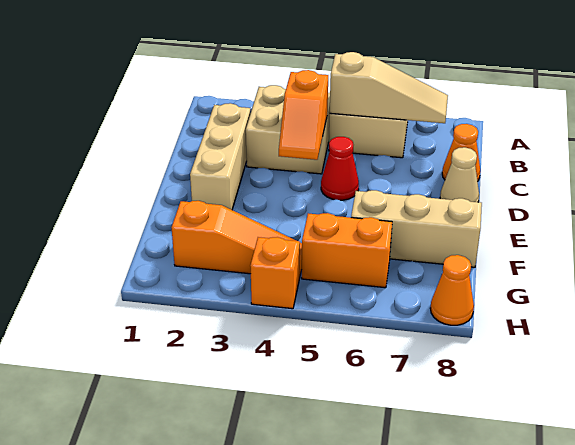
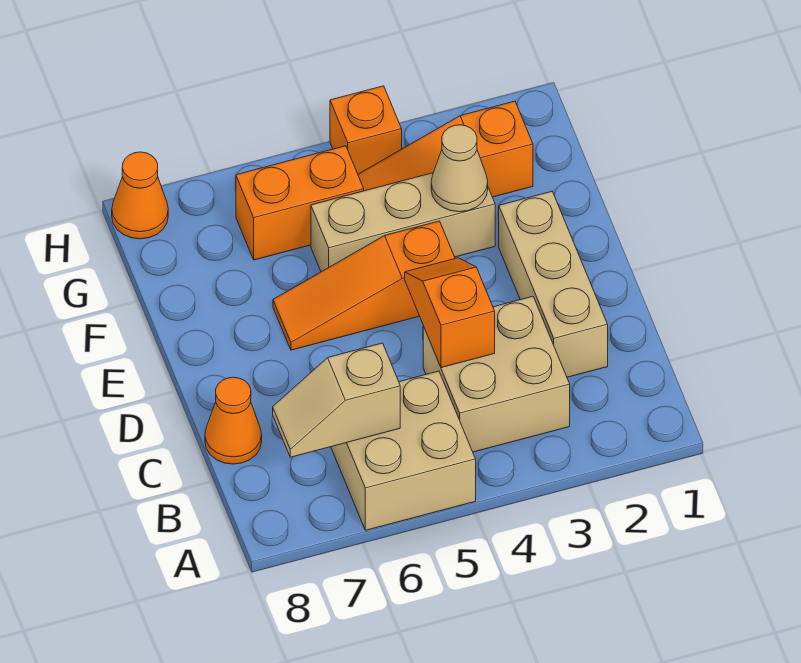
tan slope B5:B7 level 2 top 5 -> tan slope B6:B7 level 2 top 6
red cone D5 level 1 -> none
tan cone D8 level 1 -> tan cone F3 level 2
none -> orange slope E4:E6 level 1 top 4
tan brick F6:F8 level 1 -> tan brick F3:F5 level 1

